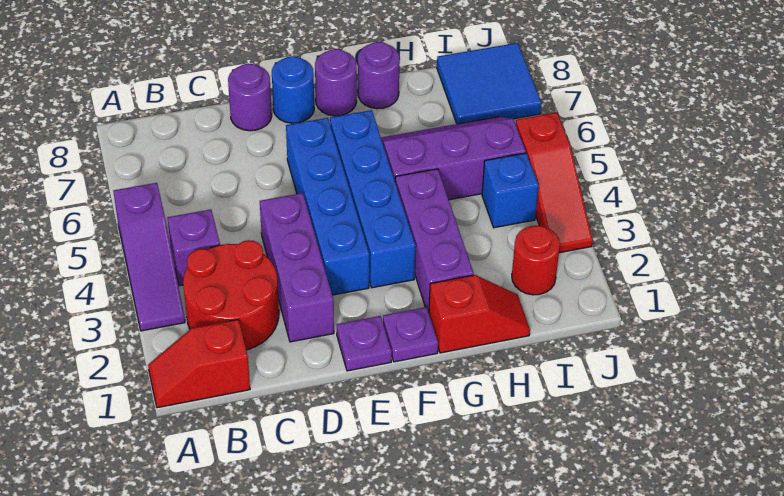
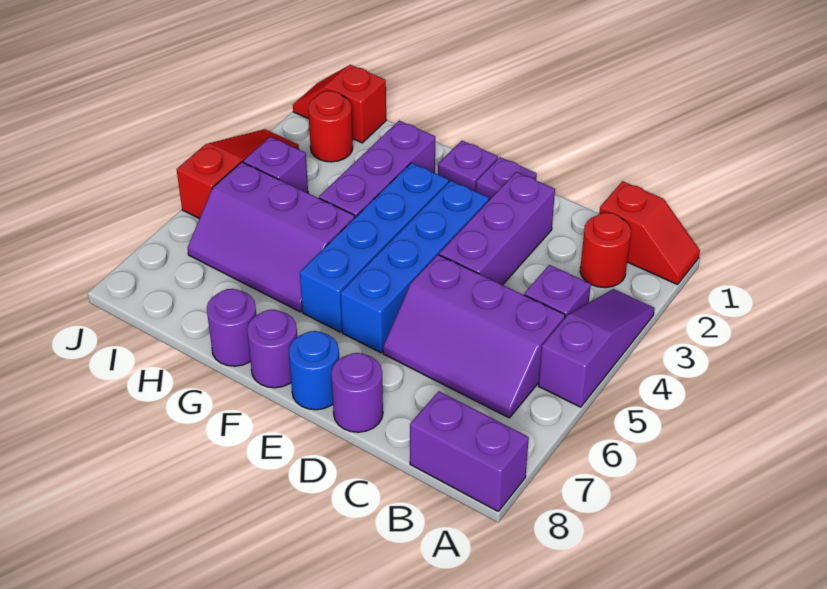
none -> purple brick A8:B8 level 1
red round brick B2:C3 level 1 -> red round brick B2 level 1
none -> purple slope B5:D6 level 1 top 5
red slope G1:H1 level 1 top G -> red slope I1:J1 level 1 top I
blue brick I4 level 1 -> purple brick I4 level 1
blue tile I7:J8 level 1 -> none

